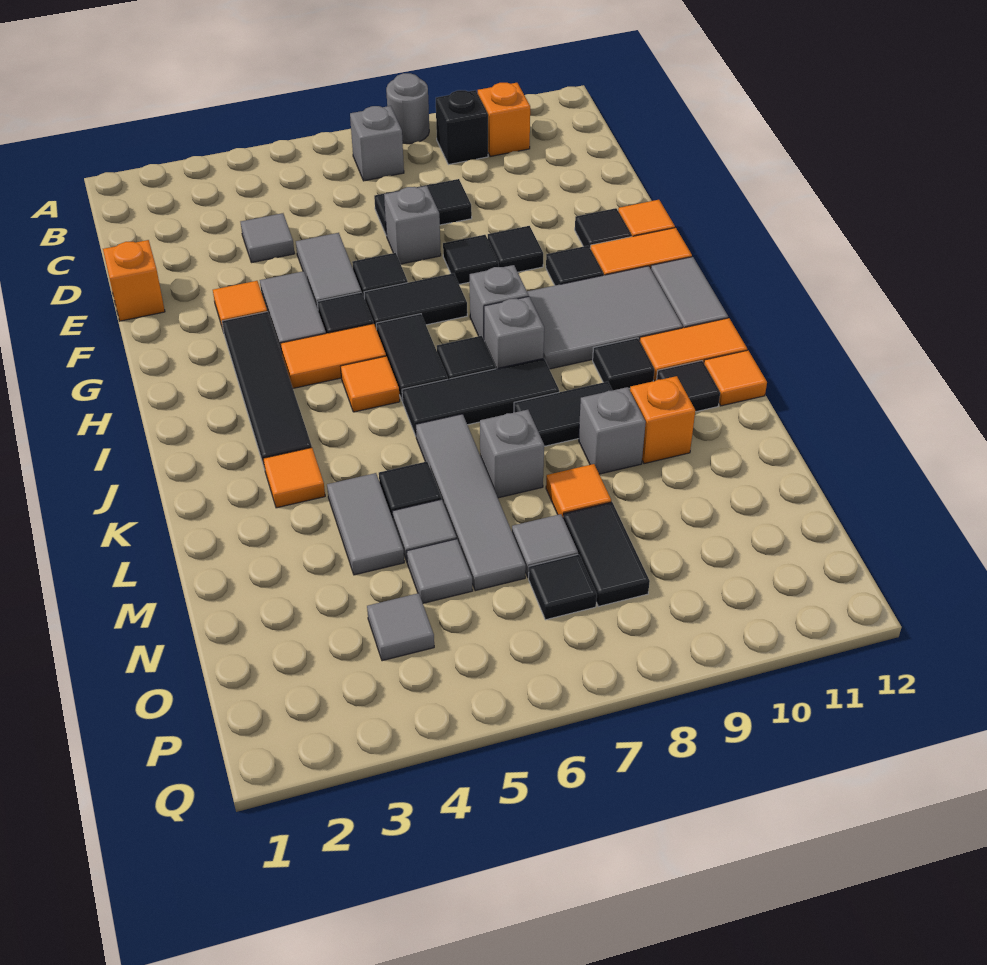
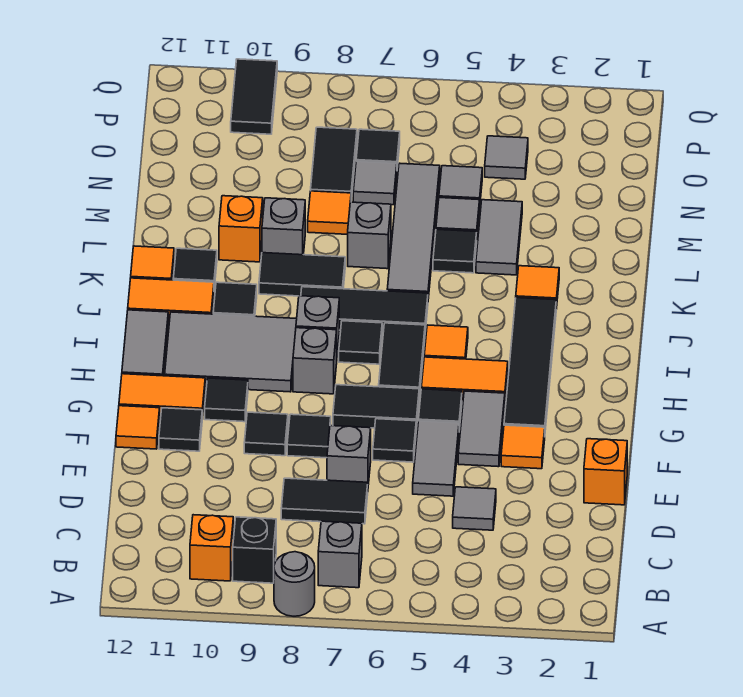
none -> black tile P10:Q10 level 1

